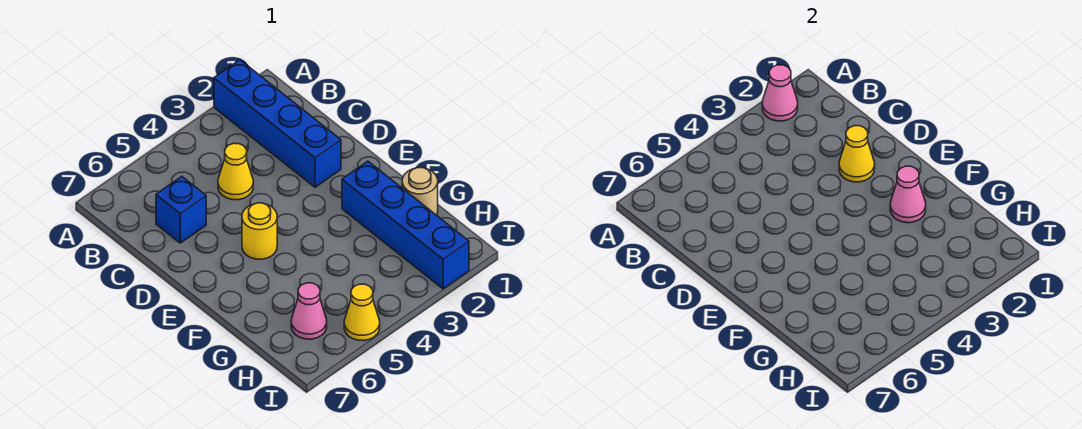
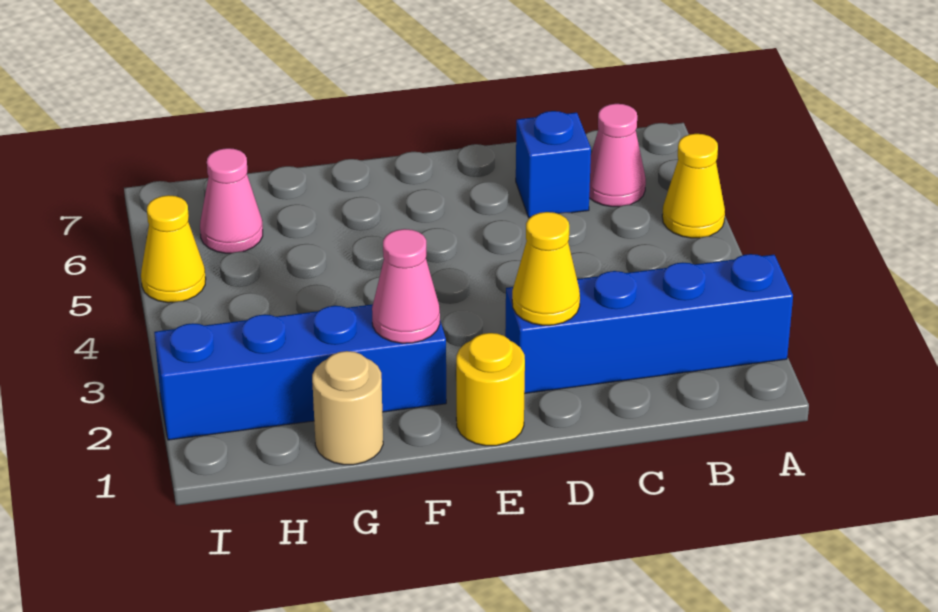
pink cone A2 level 2 -> pink cone B6 level 1
yellow cone C4 level 1 -> yellow cone A5 level 1
yellow round brick E5 level 1 -> yellow round brick E1 level 1

